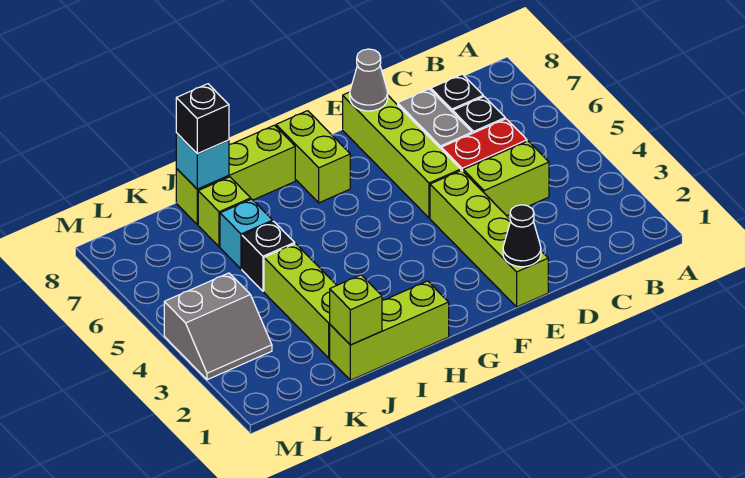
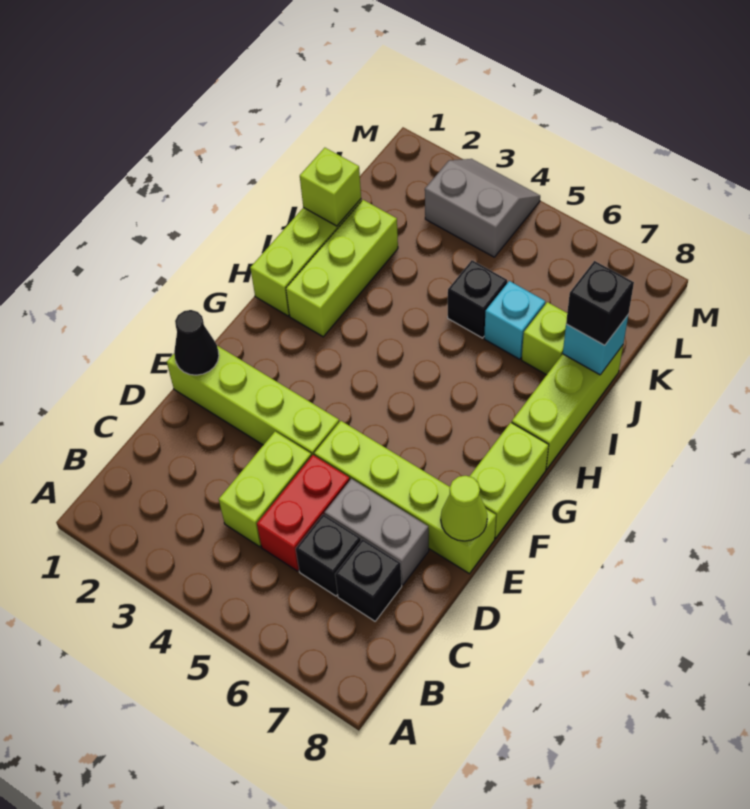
grey cone E8 level 2 -> lime cone E8 level 2
lime brick G7:G8 level 1 -> lime brick F8:G8 level 1
lime brick J2:J4 level 1 -> lime brick H2:J2 level 1
grey slope L3:M4 level 1 top 4 -> grey slope L3:M4 level 1 top L

